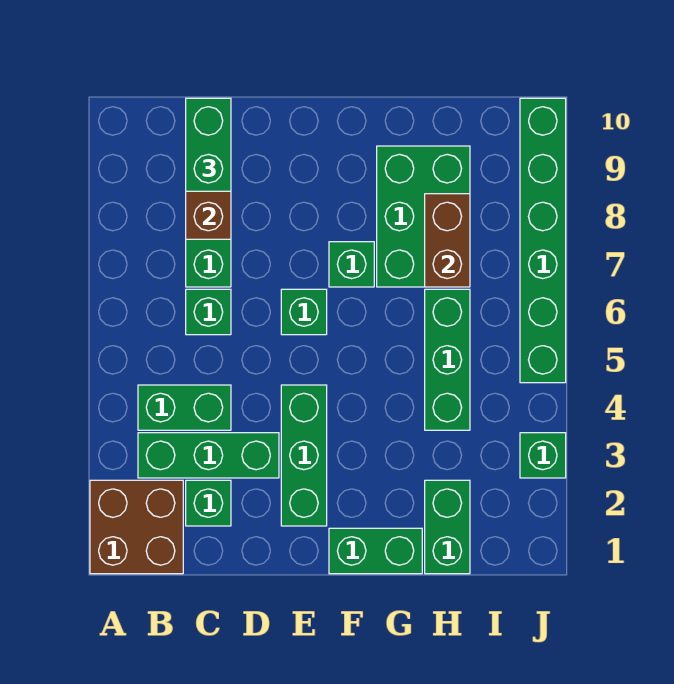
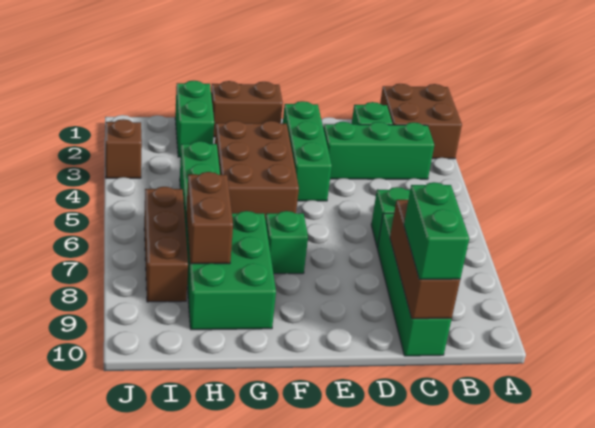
green brick B4:C4 level 1 -> none
green brick E6 level 1 -> none
green brick F1:G1 level 1 -> brown brick F1:G1 level 1
none -> brown brick F3:G5 level 1
none -> brown brick I6:I8 level 1
green brick J3 level 1 -> brown brick J3 level 1
green brick J5:J10 level 1 -> none

